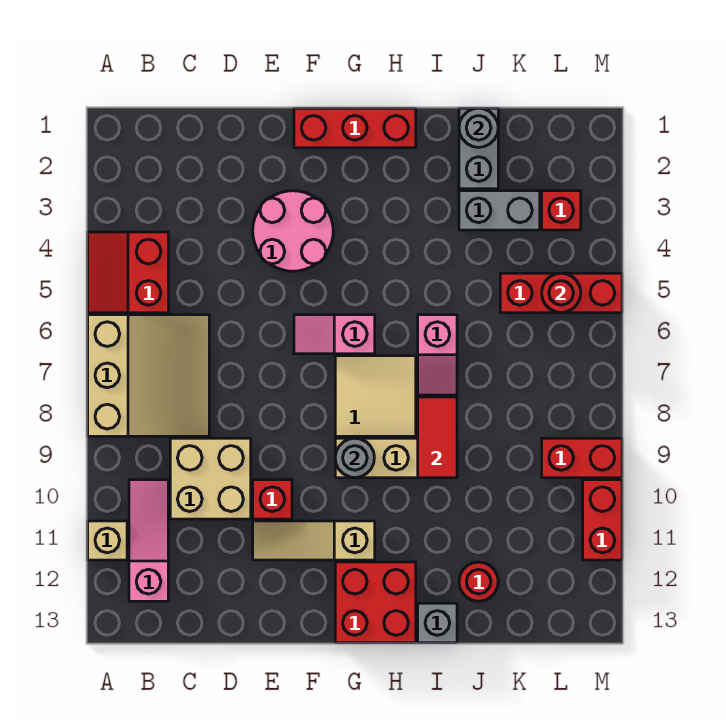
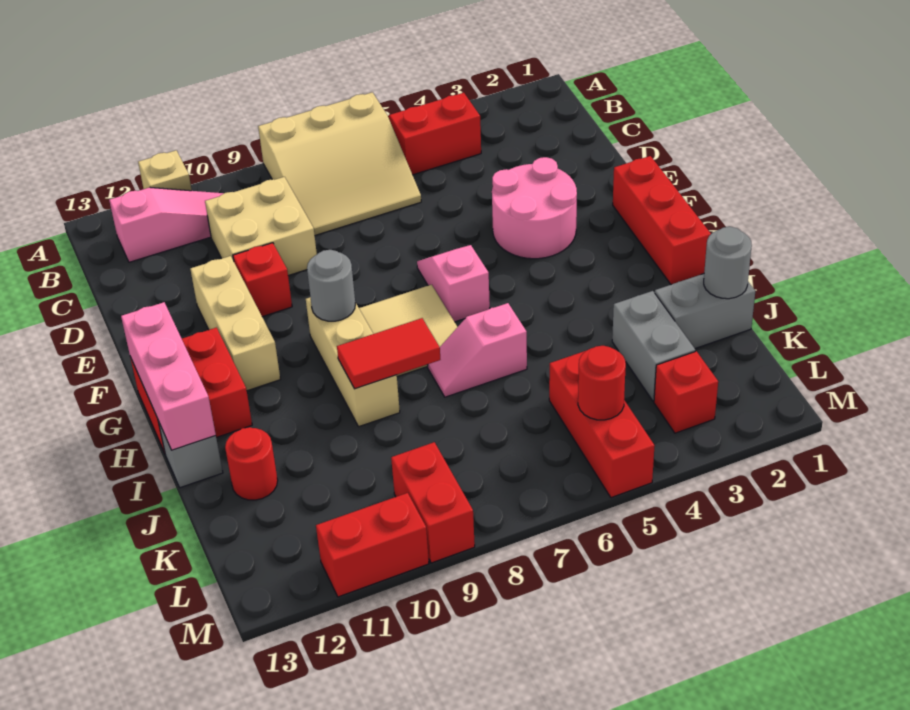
tan slope E11:G11 level 1 top G -> tan brick E11:G11 level 1
none -> pink brick G13:I13 level 2

